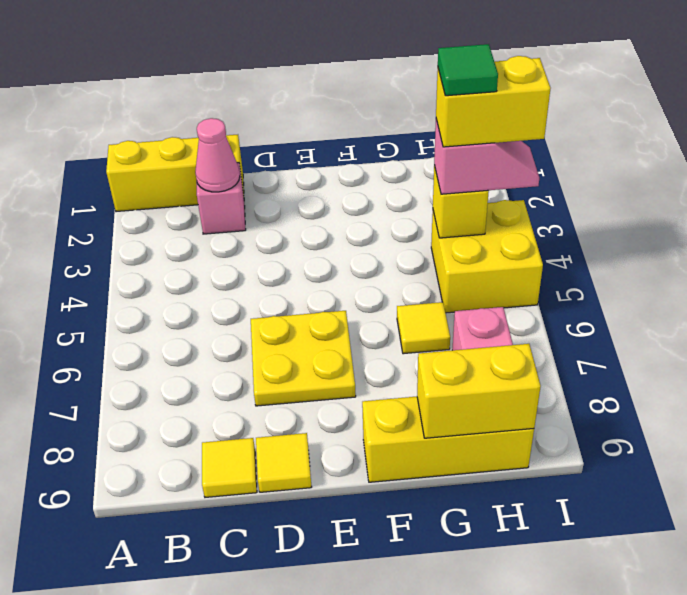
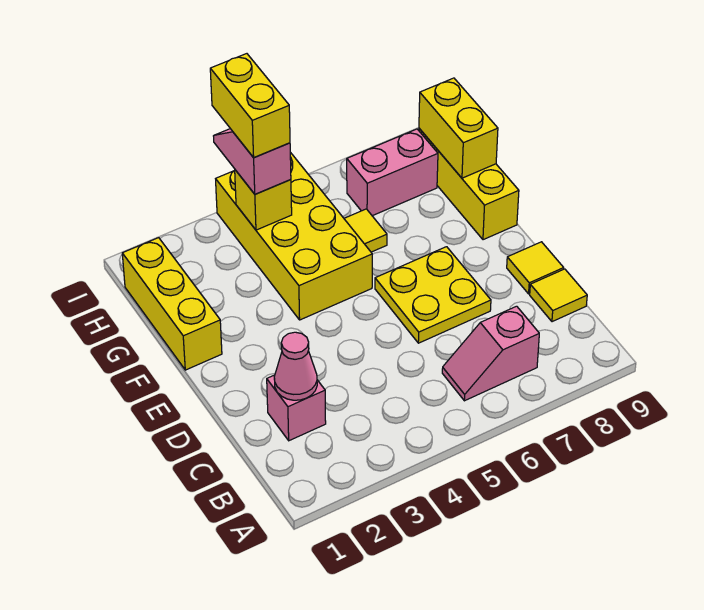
yellow brick A1:C1 level 1 -> yellow brick F1:H1 level 1
none -> pink slope B6:B7 level 1 top 7
yellow brick H4:I5 level 1 -> yellow brick F4:I5 level 1
green tile H4 level 5 -> none

